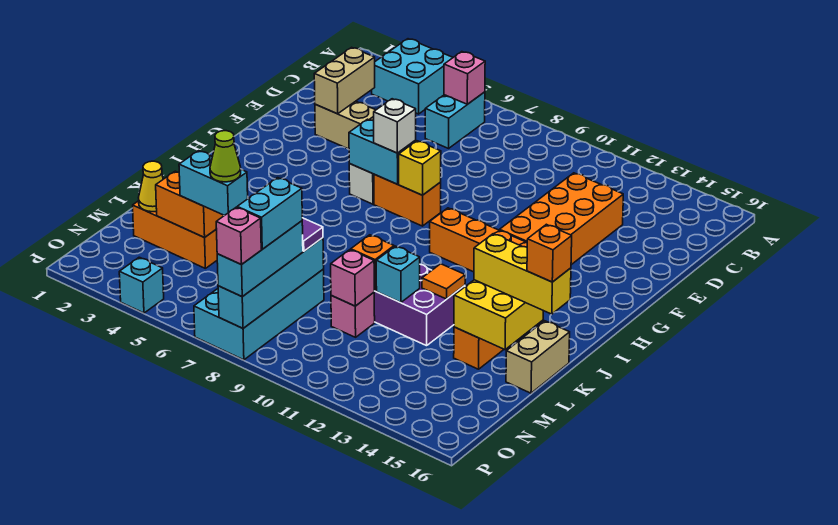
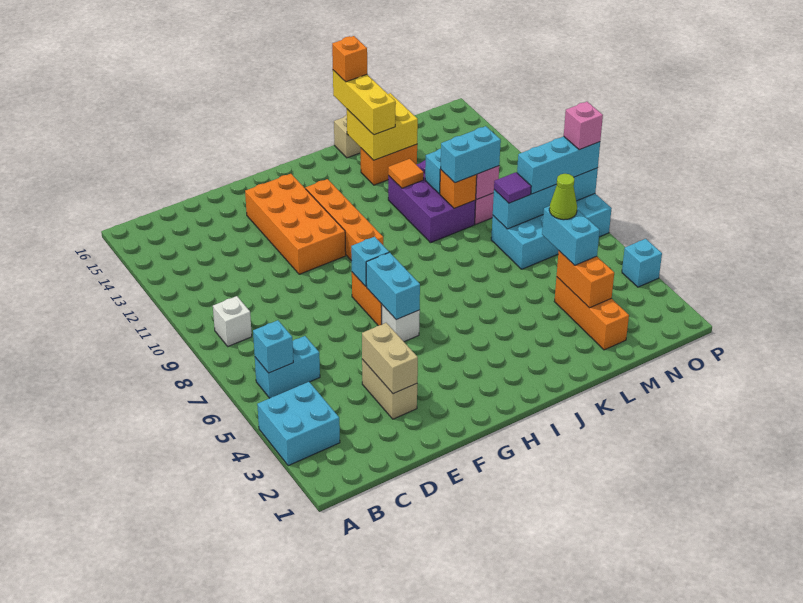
pink brick B6 level 2 -> cyan brick B6 level 2
tan brick D3:E3 level 2 -> tan brick E3:E4 level 2
orange brick D12:G13 level 1 -> orange brick F11:G14 level 1
white brick G7 level 3 -> white brick B9 level 1
yellow brick G8 level 2 -> cyan brick G8 level 2
yellow cone M2 level 2 -> none
cyan brick N8:O8 level 4 -> cyan brick L10:M10 level 3

